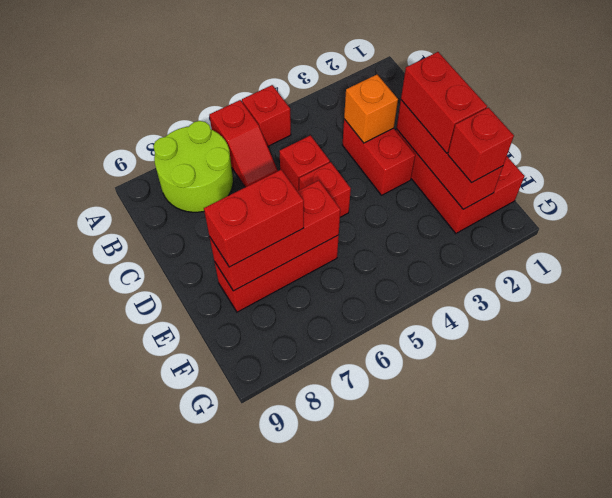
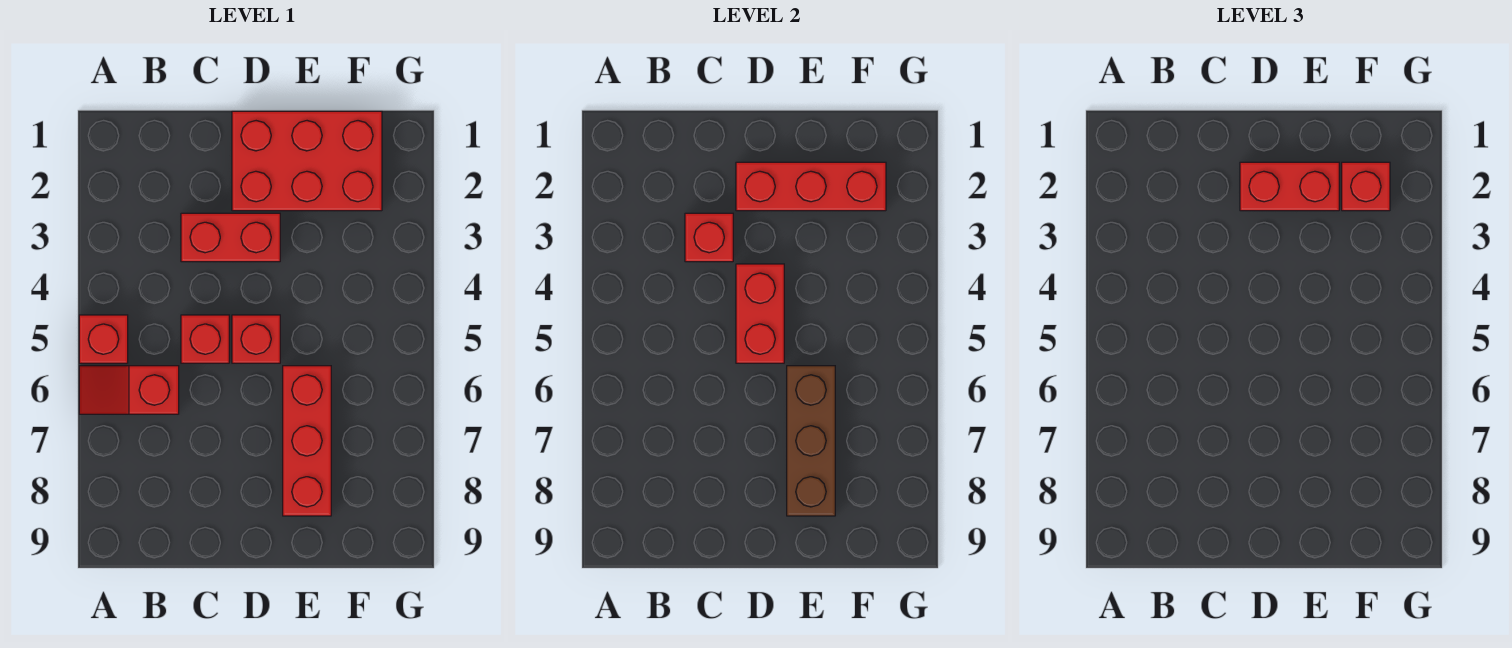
red slope A6:B6 level 1 top A -> red slope A6:B6 level 1 top B
lime round brick A7:B8 level 1 -> none
orange brick C3 level 2 -> red brick C3 level 2
red brick E6:E8 level 2 -> brown brick E6:E8 level 2
red brick E7:E8 level 3 -> red brick D4:D5 level 2

